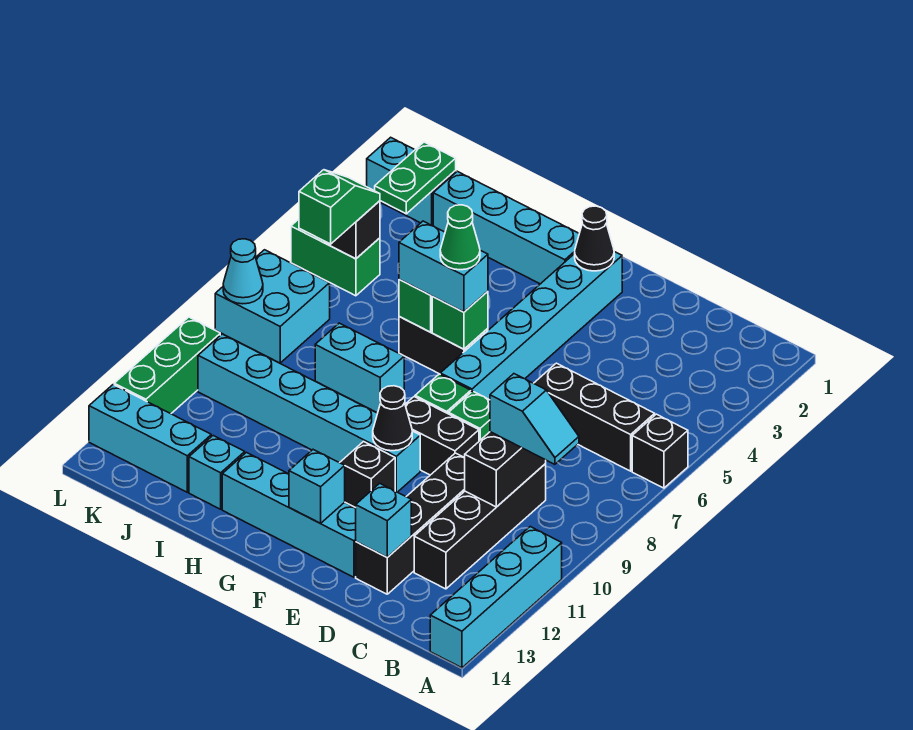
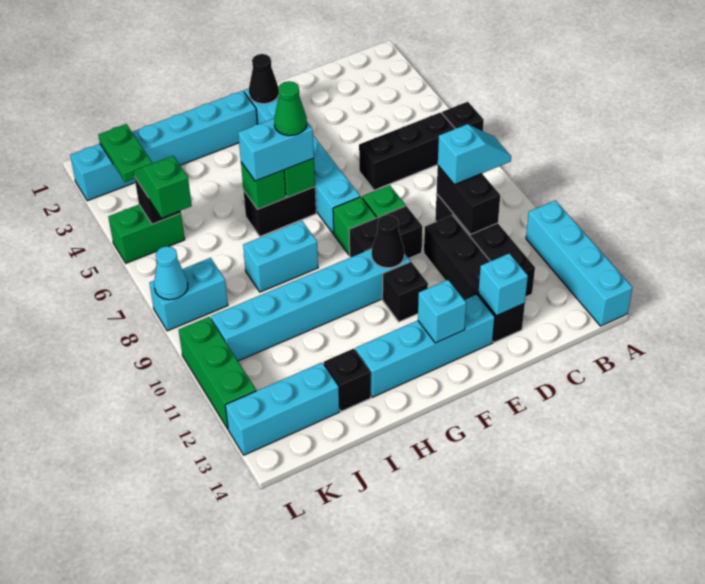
cyan brick I13 level 1 -> black brick I13 level 1
cyan brick K7:L8 level 1 -> cyan brick K8:L8 level 1

